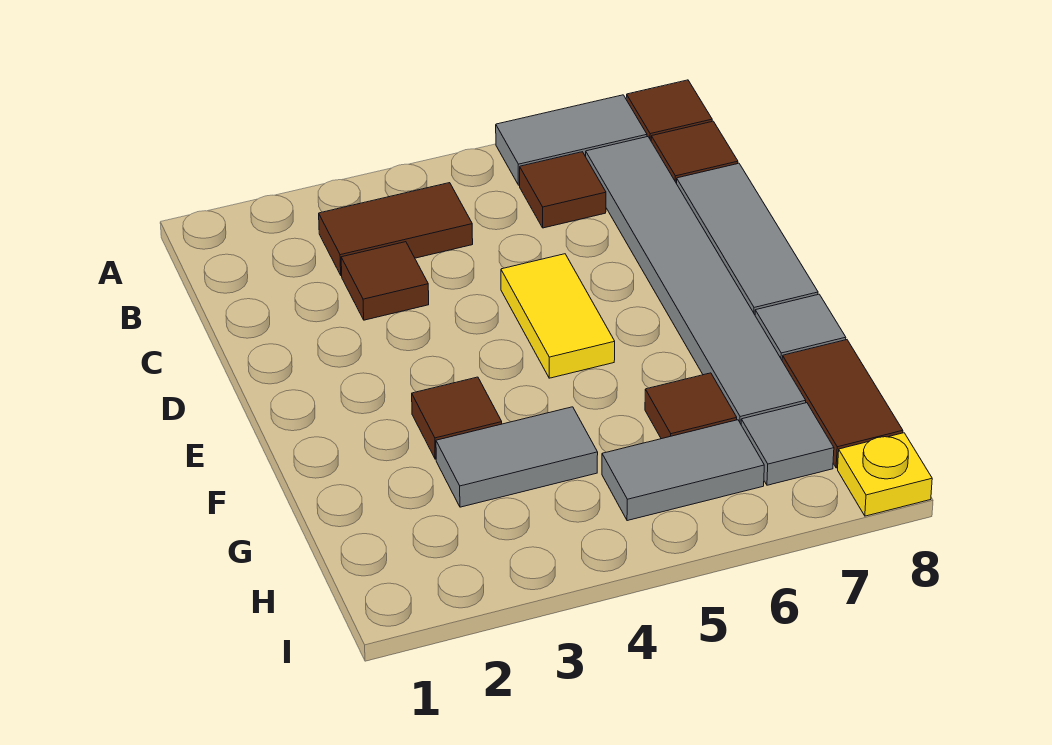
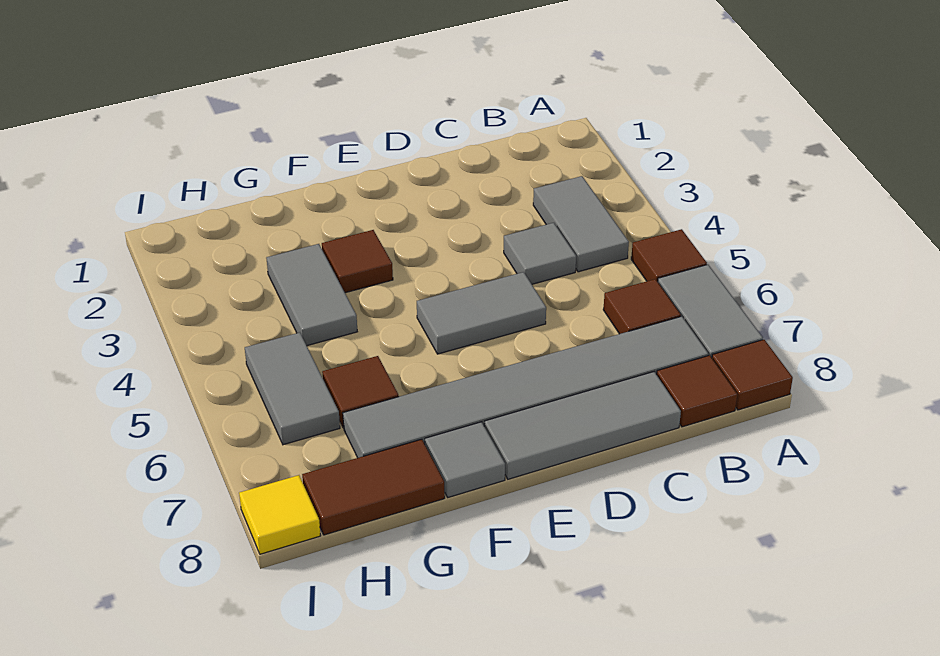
brown tile B3:B4 level 1 -> grey tile B3:B4 level 1
brown tile C3 level 1 -> brown tile A5 level 1
yellow tile D5:E5 level 1 -> grey tile D5:E5 level 1
grey tile H7 level 1 -> grey tile C4 level 1
yellow plate I8 level 1 -> yellow tile I8 level 1

